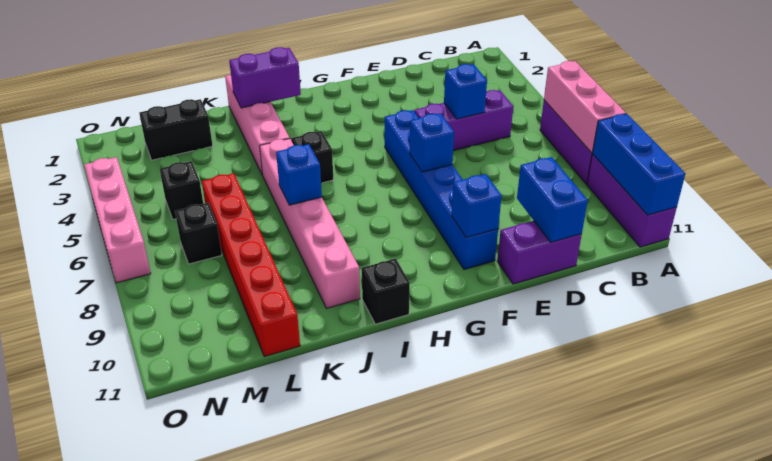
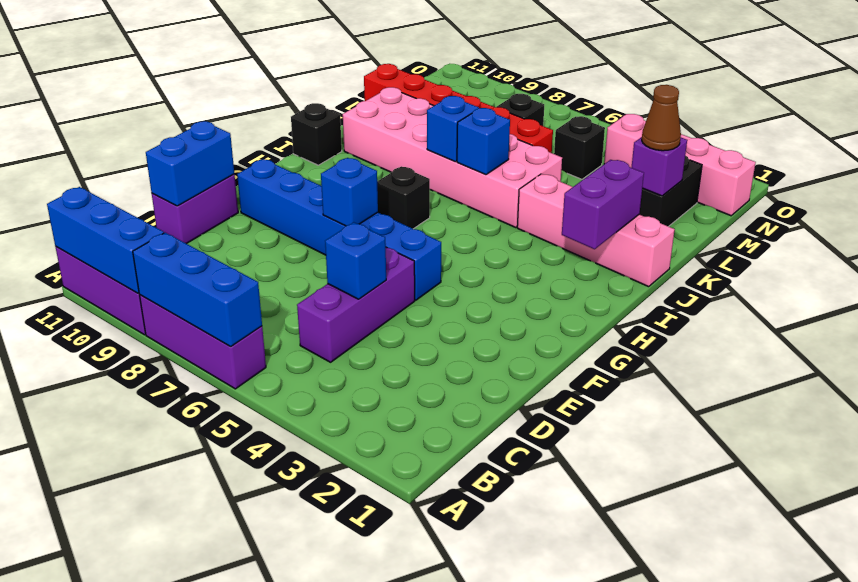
pink brick A6:A8 level 2 -> blue brick A6:A8 level 2
blue brick D10:D11 level 2 -> blue brick D11:E11 level 2
blue brick F10 level 2 -> blue brick J6 level 2
black brick I5 level 1 -> black brick H7 level 1
pink brick J5:J10 level 1 -> pink brick J5:K10 level 1
none -> purple brick L2 level 2
none -> brown cone L2 level 3
pink brick O4:O7 level 1 -> pink brick N1:N4 level 1

